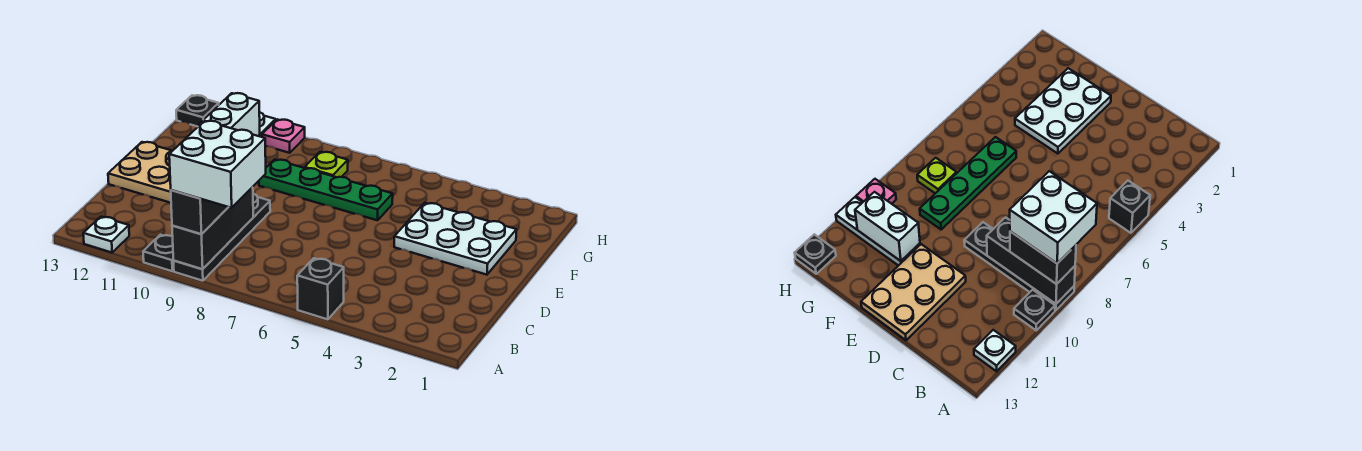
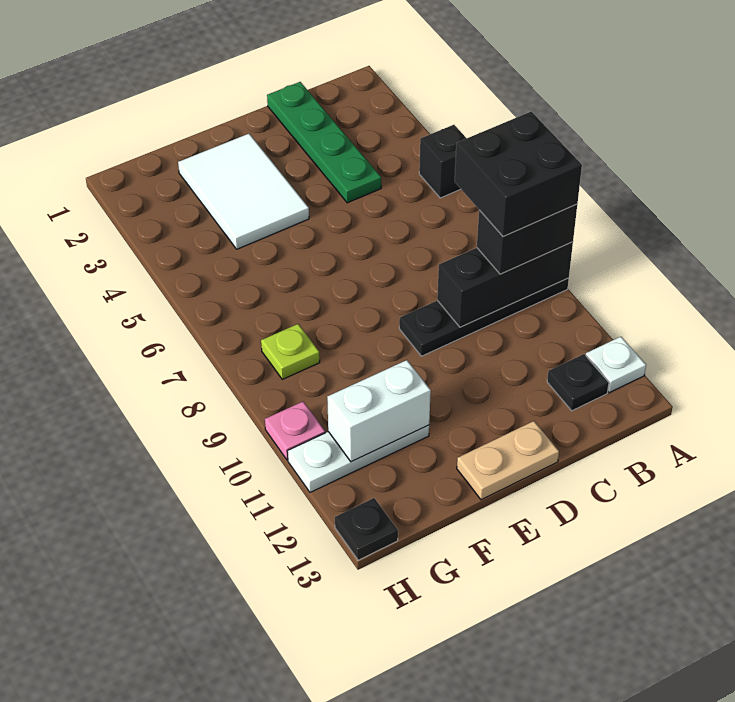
white brick A8:B9 level 4 -> black brick A8:B9 level 4
black plate A10 level 1 -> black plate B12 level 1
tan plate D11:E13 level 1 -> tan plate D13:E13 level 1
white plate E2:F4 level 1 -> white tile E2:F4 level 1
green plate F6:F9 level 1 -> green plate C1:C4 level 1

